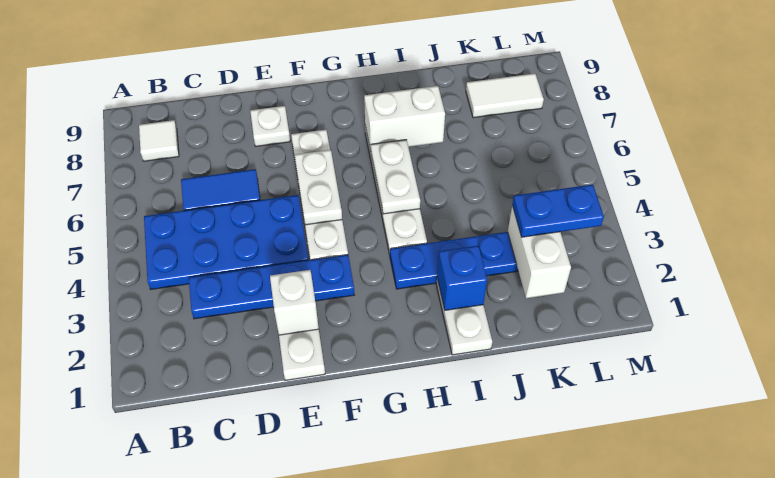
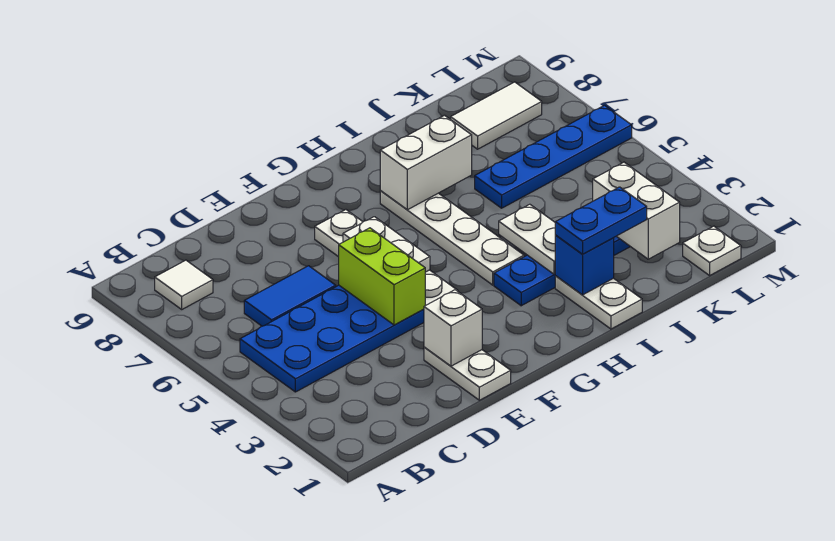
blue plate C3:F3 level 1 -> blue plate J6:M6 level 1
none -> lime brick E4:E5 level 2
white plate E8 level 1 -> white plate L1 level 1
white plate H5:H6 level 2 -> white plate I3:I4 level 2
blue plate K3:L3 level 3 -> blue plate I2:J2 level 3

